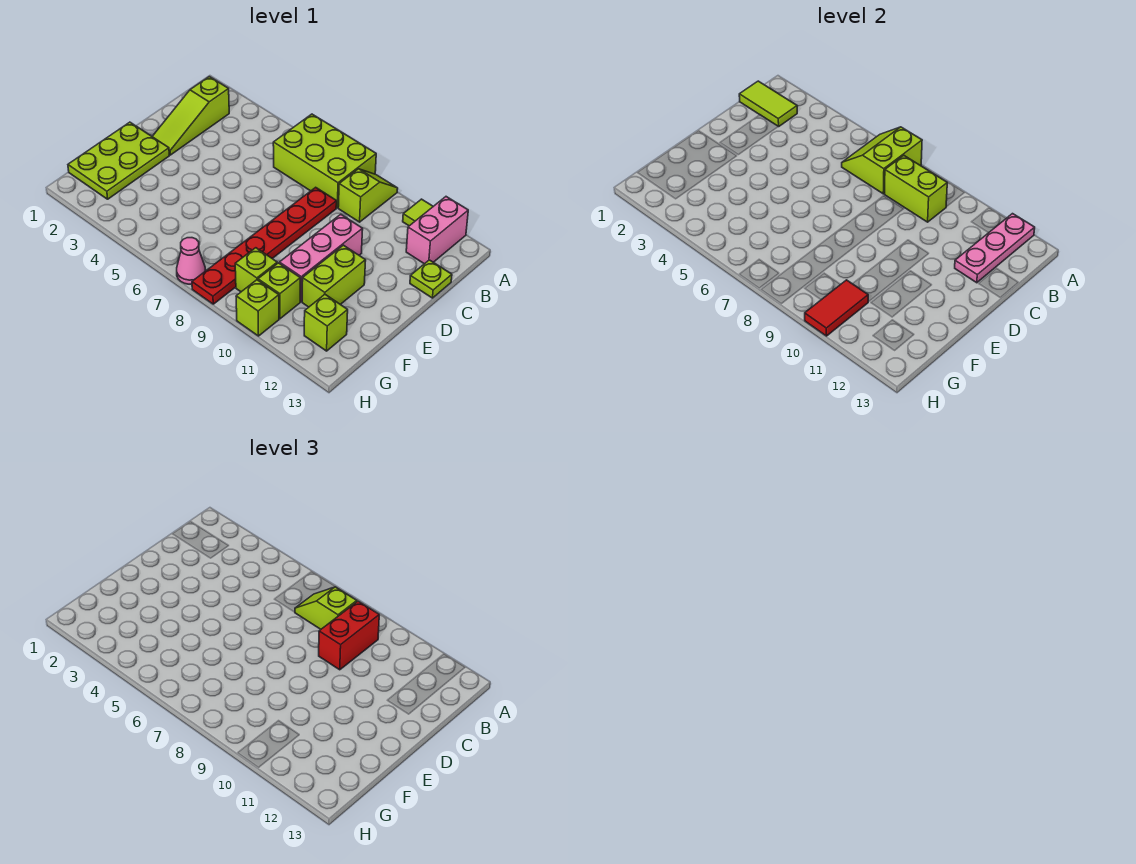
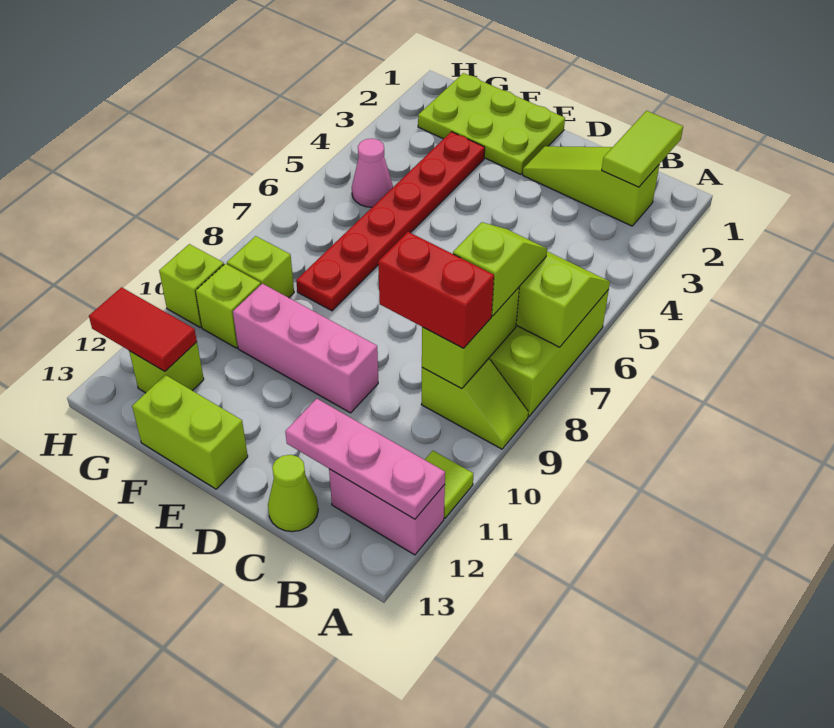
red plate C8:H8 level 1 -> red plate F3:F8 level 1
lime plate C13 level 1 -> lime cone C13 level 1
lime brick E11:F11 level 1 -> lime brick E13:F13 level 1
red tile G10:H10 level 2 -> red tile G12:H12 level 2
pink cone H7 level 1 -> pink cone G5 level 1

